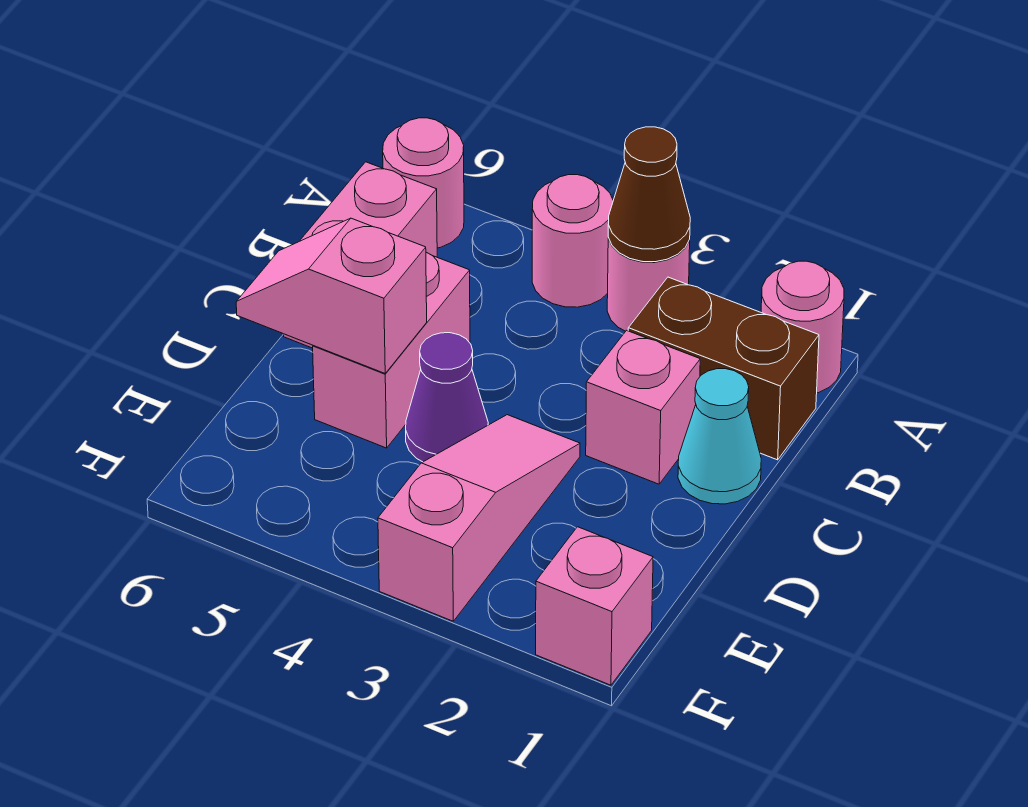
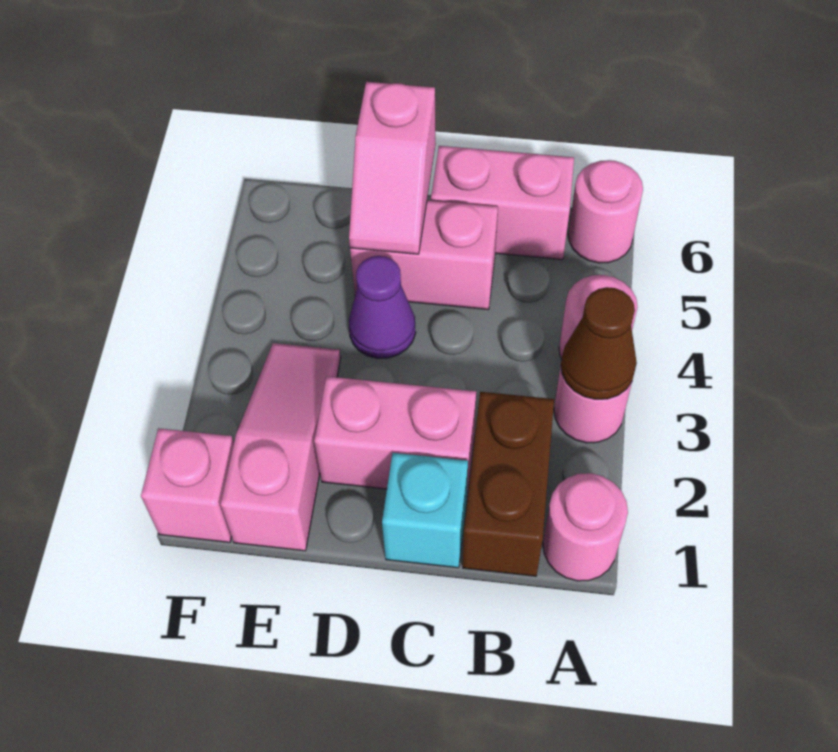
cyan cone C1 level 1 -> cyan brick C1 level 1
pink brick C2 level 1 -> pink brick C2:D2 level 1
pink slope D3:F3 level 1 top F -> pink slope E1:E3 level 1 top 1
pink slope D5:D6 level 2 top 5 -> pink slope D5:D6 level 2 top 6

